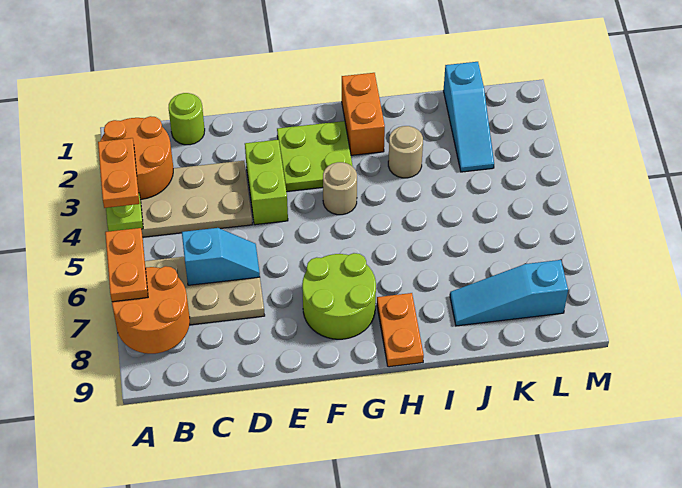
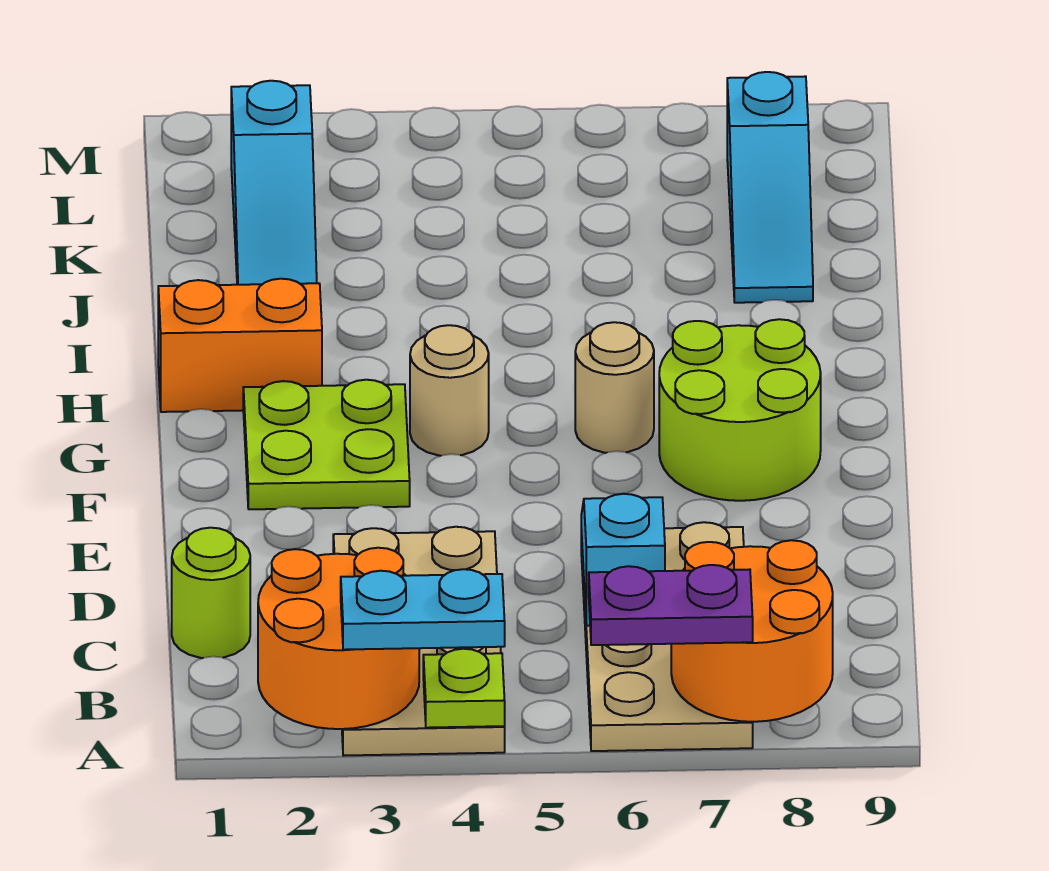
orange plate A3:A4 level 3 -> cyan plate A3:A4 level 3
orange plate A6:A7 level 3 -> purple plate A6:A7 level 3
lime brick E3:E4 level 1 -> none
orange plate H8:H9 level 1 -> none
tan round brick I3 level 1 -> tan round brick G6 level 1
cyan slope K1:K3 level 1 top 1 -> cyan slope J2:L2 level 1 top L

